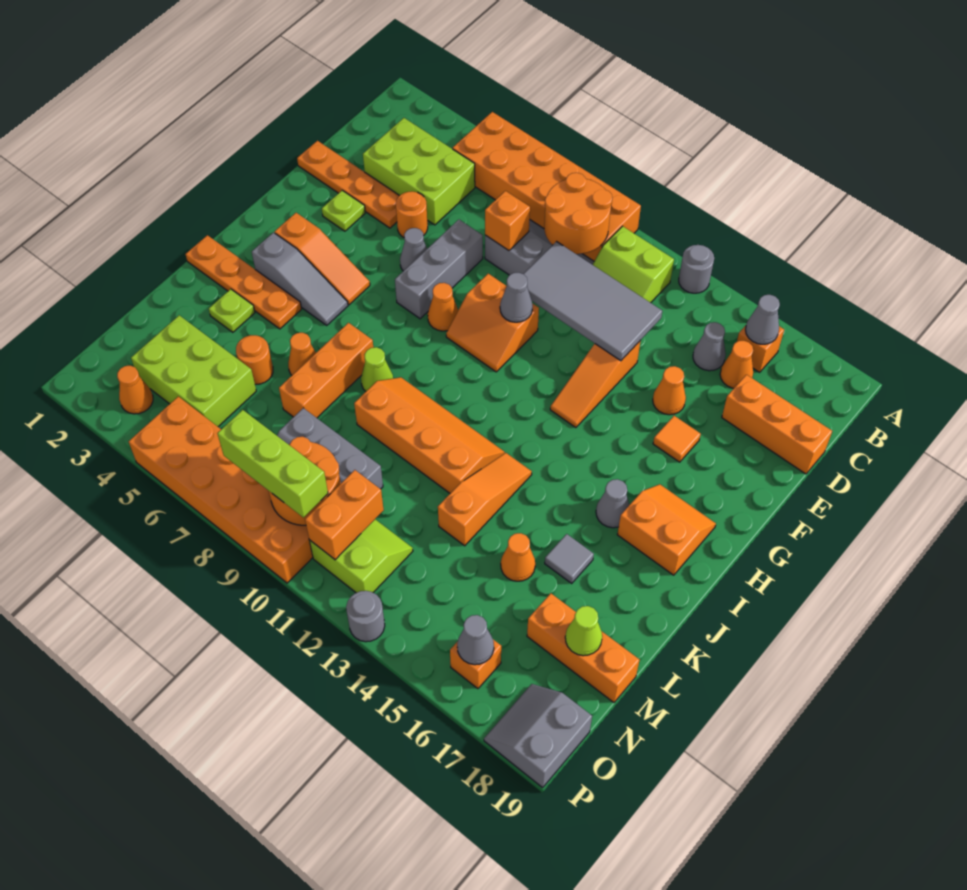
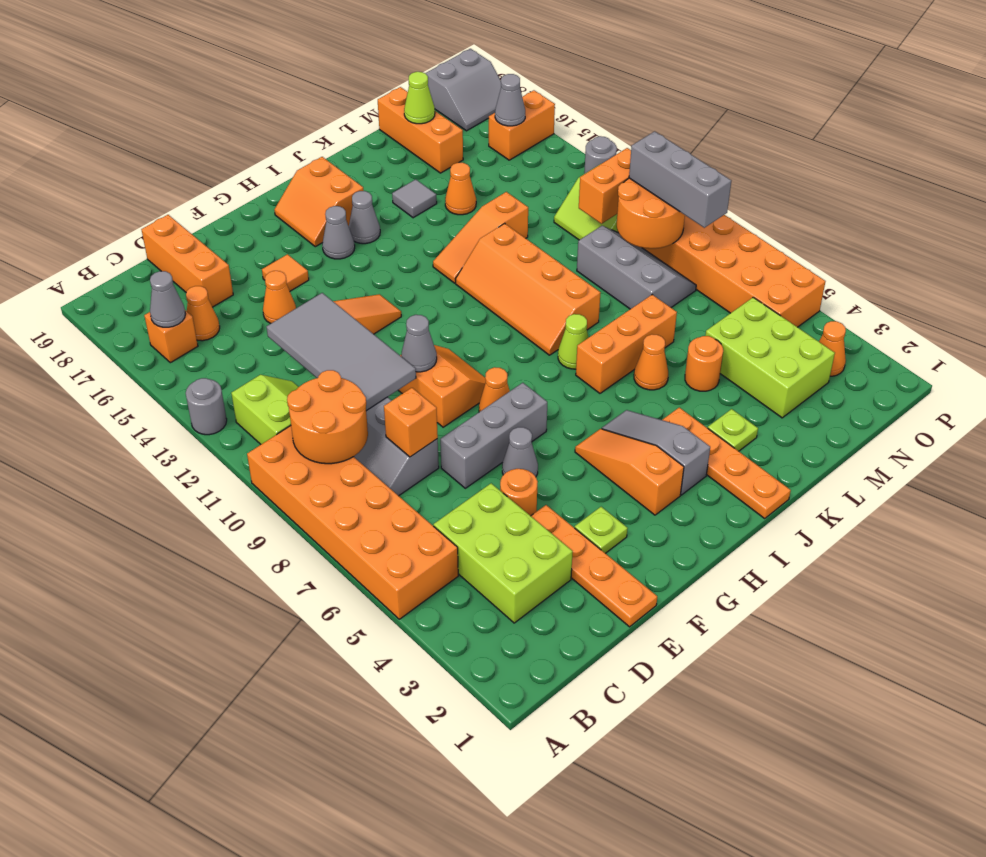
grey cone C15 level 1 -> grey cone H16 level 1
lime brick O8:O10 level 3 -> grey brick O8:O10 level 3
orange brick O16 level 1 -> orange brick O16:P16 level 1

